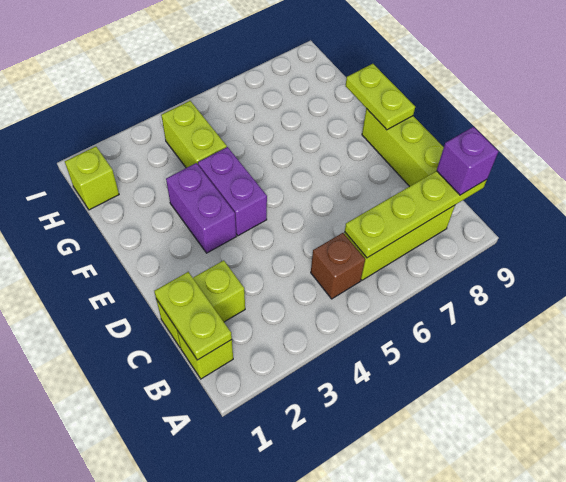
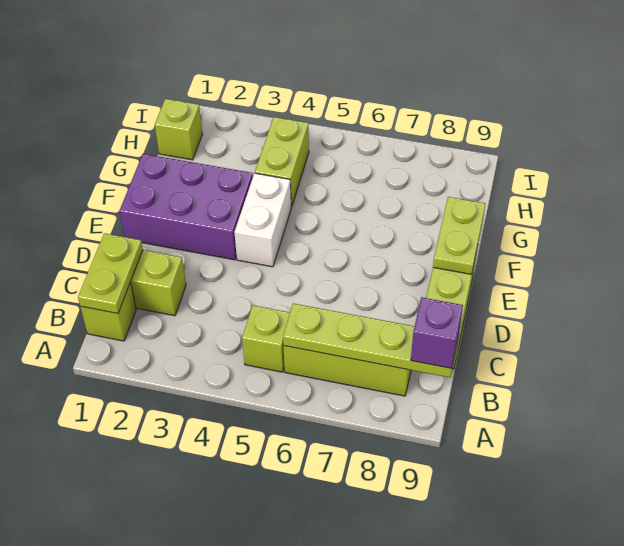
brown brick B5 level 1 -> lime brick B5 level 1
purple brick E3:F3 level 1 -> purple brick E1:F3 level 1
purple brick E4:F4 level 1 -> white brick E4:F4 level 1

